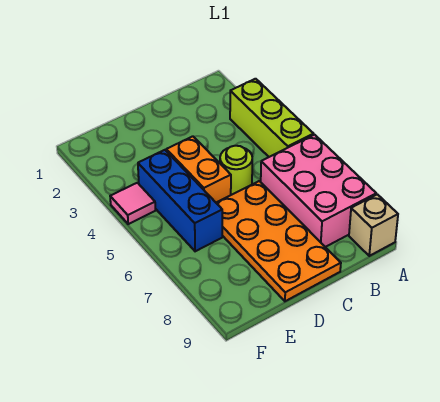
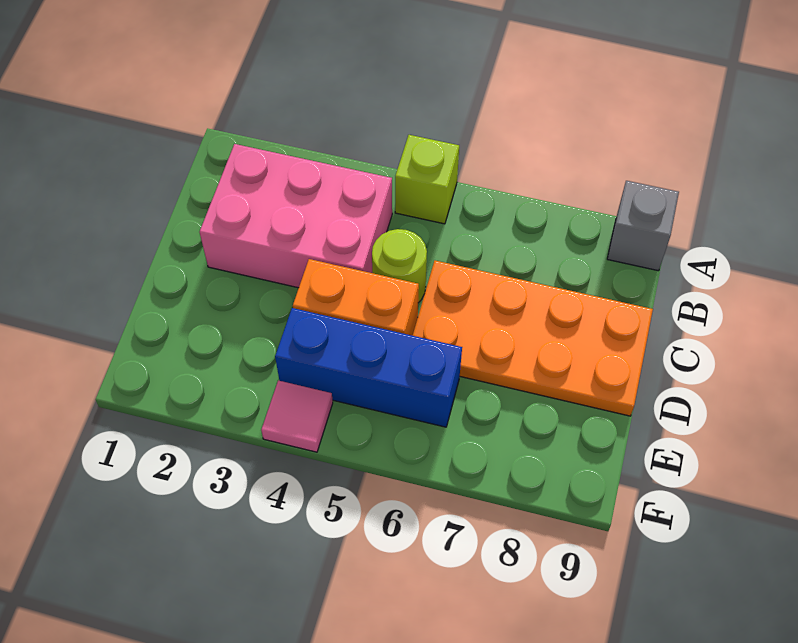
lime brick A3:A5 level 1 -> lime brick A5 level 1
pink brick A6:B8 level 1 -> pink brick B2:C4 level 1
tan brick A9 level 1 -> grey brick A9 level 1

